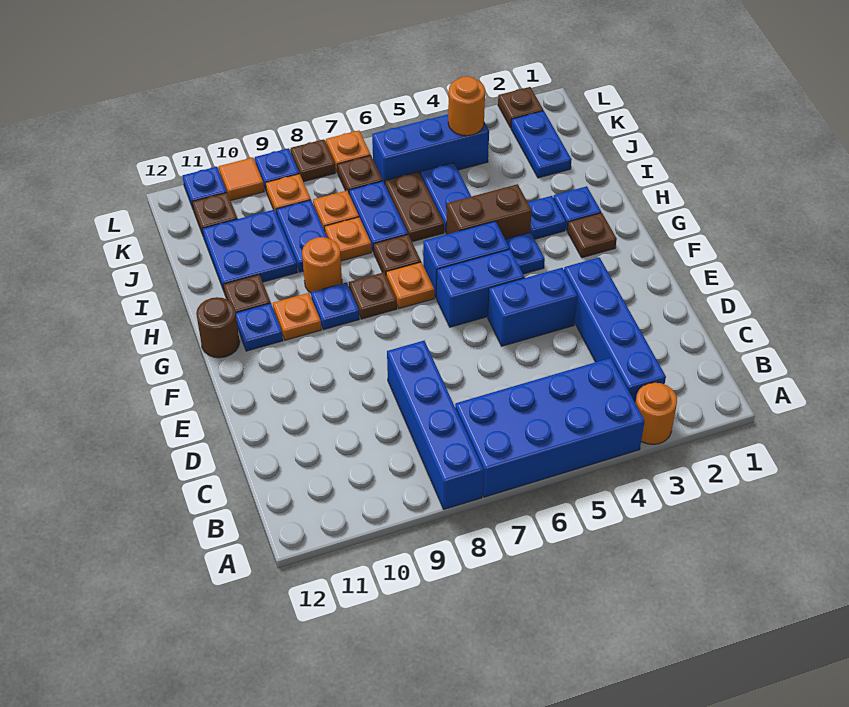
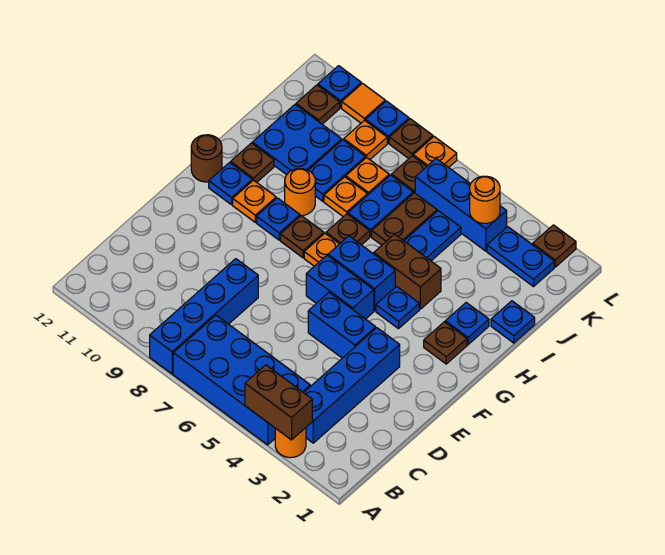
none -> brown brick A3:A4 level 2
blue plate H3 level 1 -> blue plate I1 level 1
blue plate J2:K2 level 1 -> blue plate K2:K3 level 1

